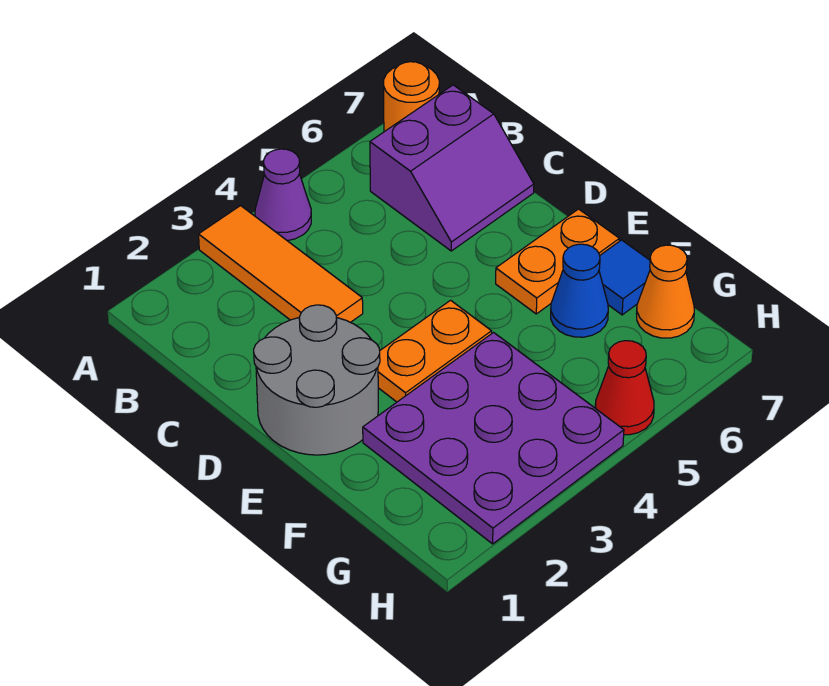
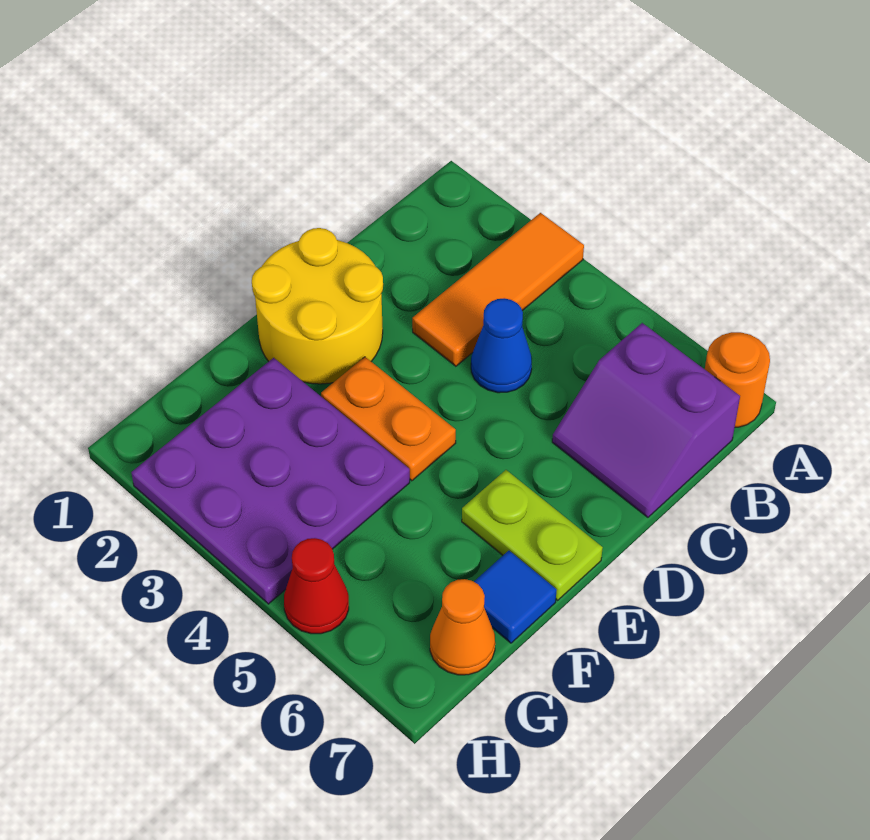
purple cone A4 level 1 -> none
grey round brick D1:E2 level 1 -> yellow round brick D1:E2 level 1
orange plate E6:E7 level 1 -> lime plate E6:E7 level 1
blue cone F6 level 1 -> blue cone C4 level 1

